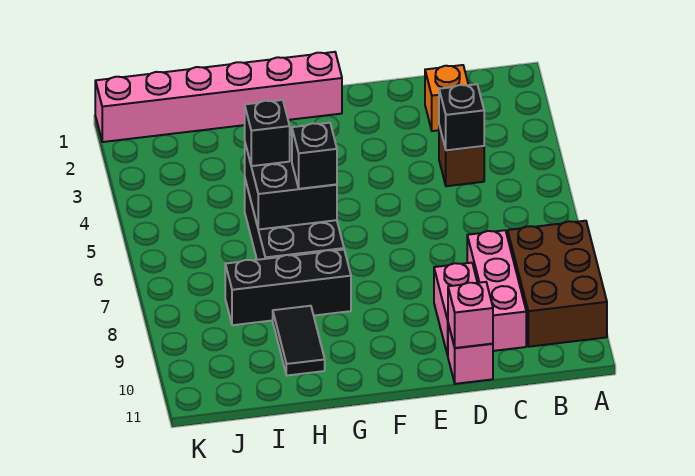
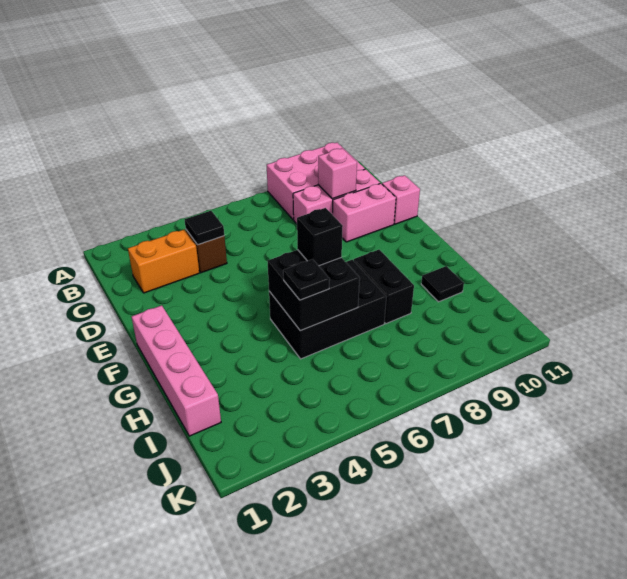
brown brick A8:B10 level 1 -> pink brick A8:B10 level 1
orange brick C2 level 1 -> orange brick C2:C3 level 1
black brick C4 level 2 -> black tile C4 level 2
pink brick D11 level 2 -> pink brick C9 level 2
pink brick F1:K1 level 1 -> pink brick F1:I1 level 1
black brick G8:I8 level 1 -> black brick G8:H8 level 1
black brick H5 level 3 -> black plate H5 level 3
black tile H9:H10 level 1 -> black tile H10 level 1

